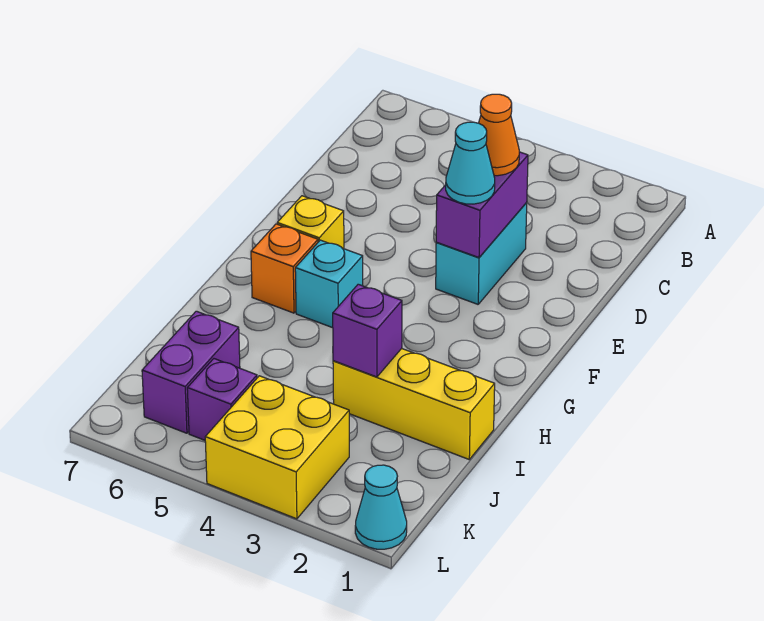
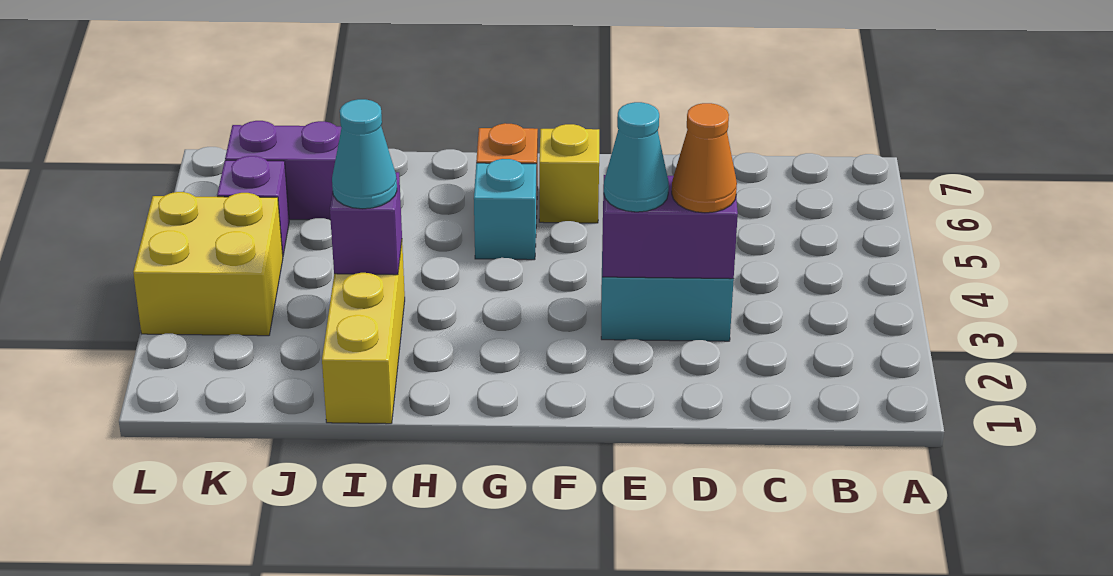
cyan cone L1 level 1 -> cyan cone I3 level 3

